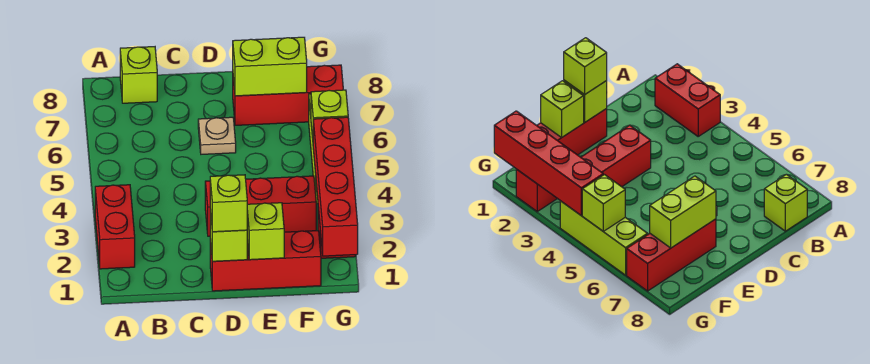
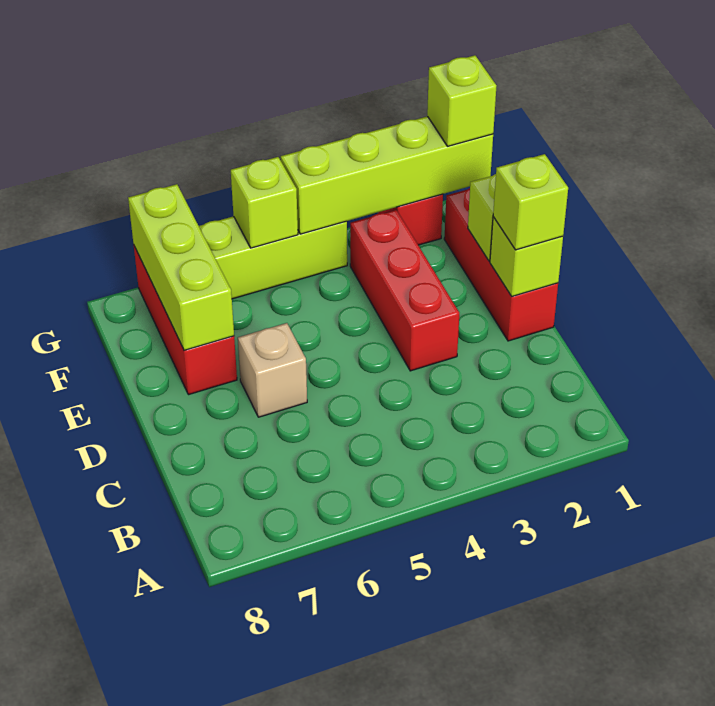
red brick A2:A3 level 1 -> none
lime brick B8 level 1 -> lime brick G1 level 3
tan plate D6 level 1 -> tan brick D6 level 1
lime brick E7:F7 level 2 -> lime brick E7:G7 level 2
red brick G1:G4 level 2 -> lime brick G1:G4 level 2

